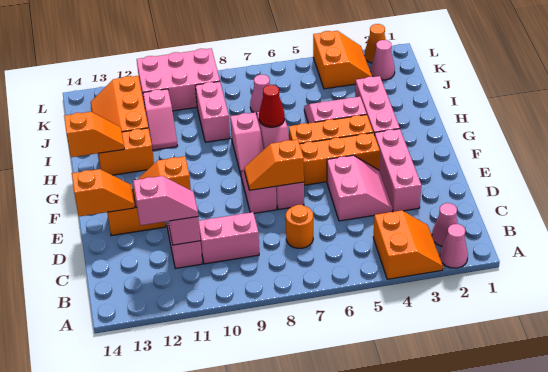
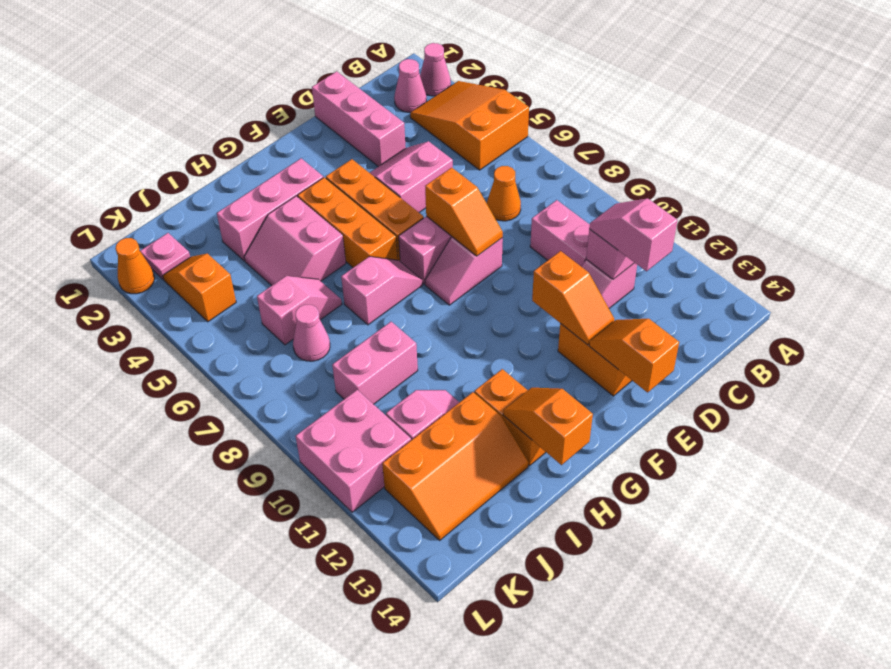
orange slope A3:B4 level 1 top 4 -> orange slope A3:B5 level 1 top 5
orange round brick C7 level 1 -> orange cone C7 level 1
pink brick D3:F3 level 1 -> pink brick D1:D3 level 1
pink slope G8:H8 level 1 top H -> pink slope I6:J6 level 1 top J
red cone H7 level 2 -> none
pink cone K2 level 1 -> pink plate K2 level 1
orange slope K3:L4 level 1 top 4 -> orange slope K3:K4 level 1 top 4
pink brick K9:L11 level 1 -> pink brick K10:L11 level 1

